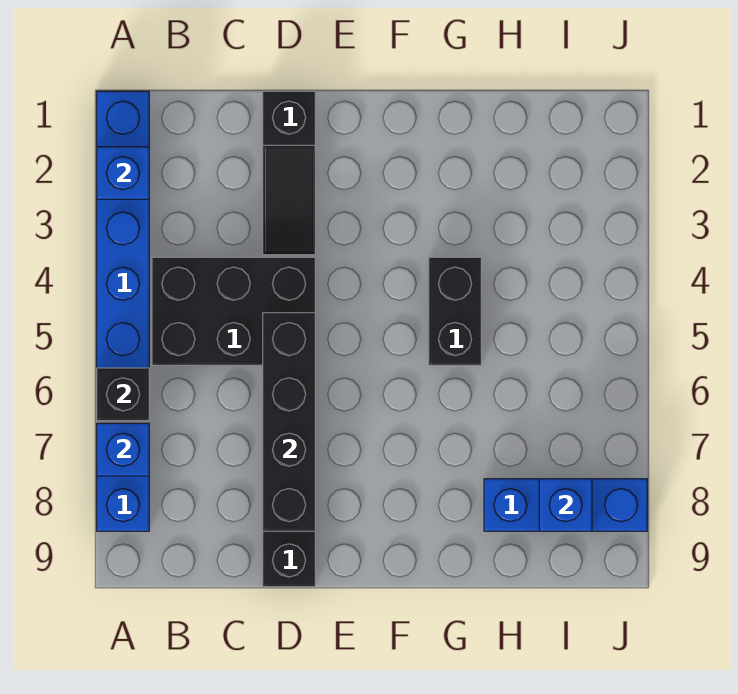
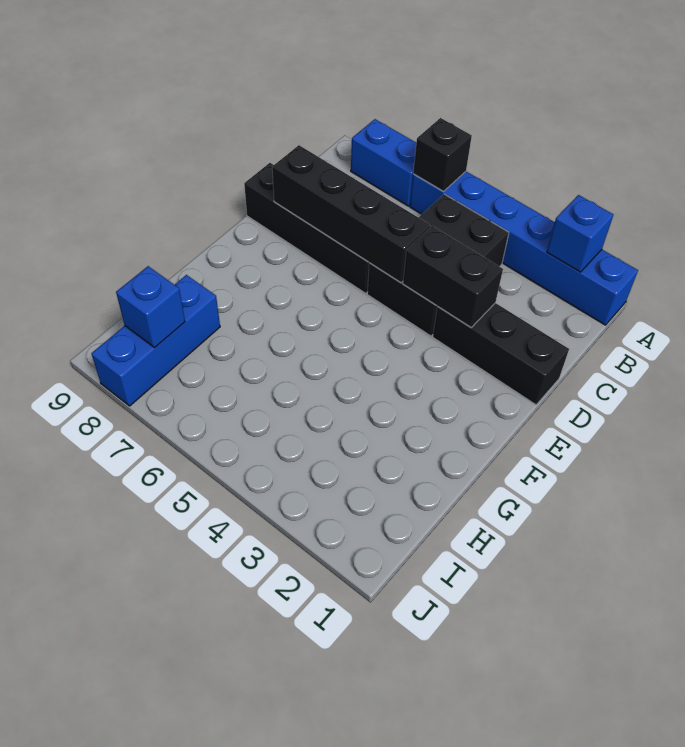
blue brick A7 level 2 -> none
black slope D1:D3 level 1 top 1 -> black brick D1:D3 level 1
black brick G4:G5 level 1 -> black brick D3:D4 level 2

